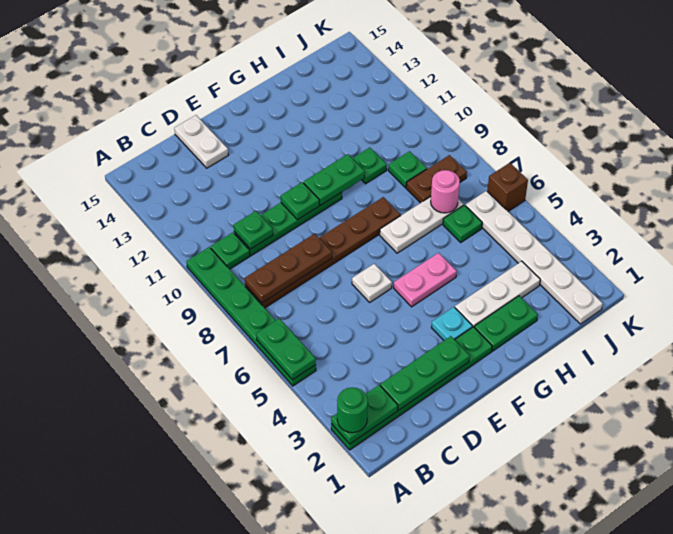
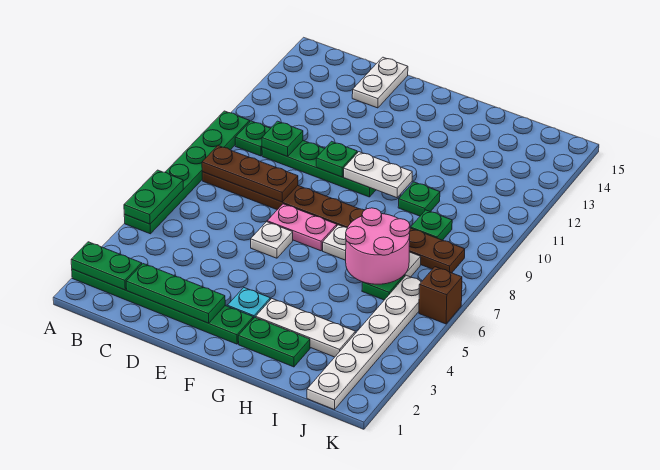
green round brick A2 level 3 -> none
pink plate F5:G5 level 1 -> pink plate E7:F7 level 1
green plate F10:G10 level 2 -> white plate F10:G10 level 2
pink round brick I7 level 2 -> pink round brick H6:I7 level 2

